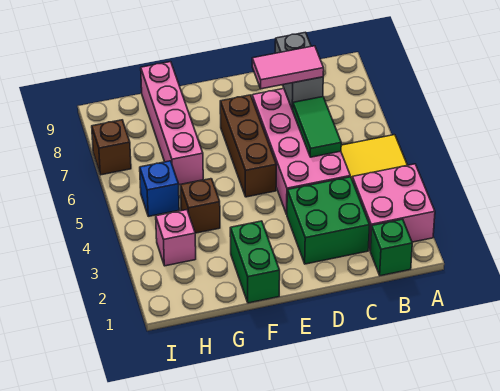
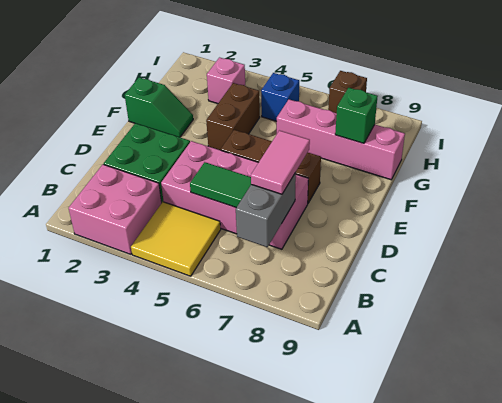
green brick B1 level 1 -> green brick G8 level 2
grey brick C7:C8 level 2 -> grey brick B7:C7 level 2
green brick F1:F2 level 1 -> green slope F1:F2 level 1 top 1
brown brick G4 level 1 -> brown brick F4:G4 level 1

